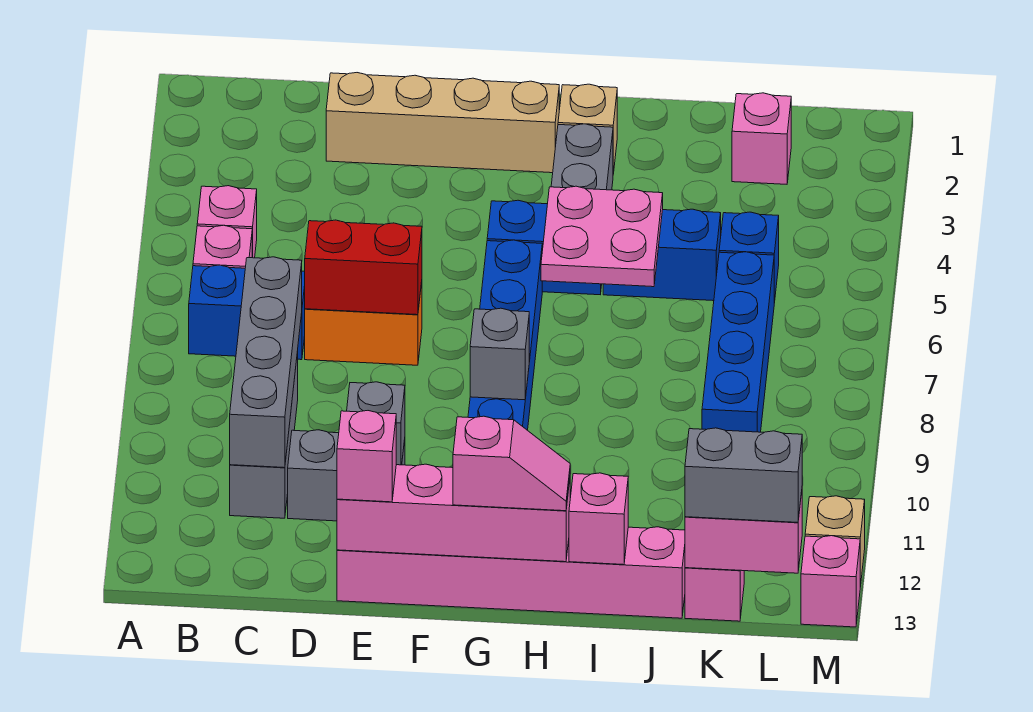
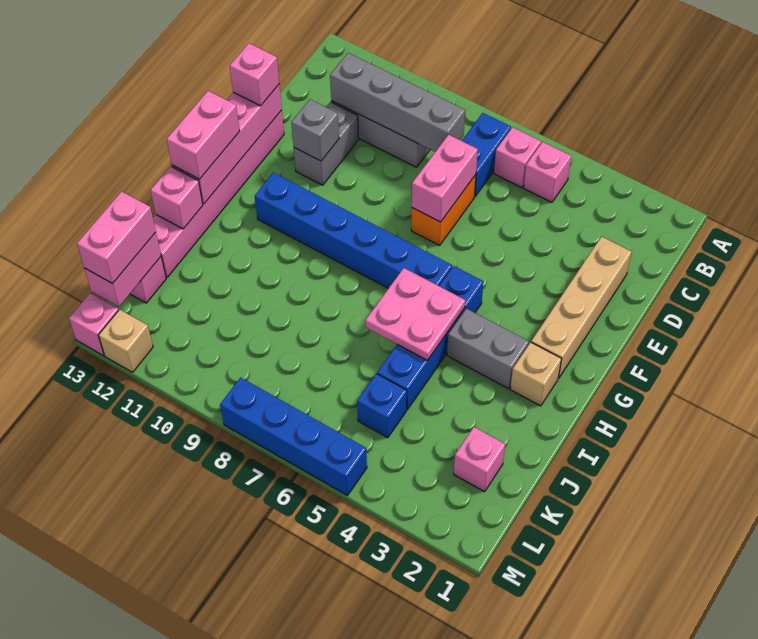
red brick D7:E7 level 2 -> pink brick D7:E7 level 2
grey brick G9 level 2 -> none
pink slope G13:H13 level 3 top G -> pink brick G13:H13 level 3
blue brick K6:K9 level 1 -> blue brick M5:M8 level 1
grey brick K13:L13 level 3 -> pink brick K13:L13 level 3

